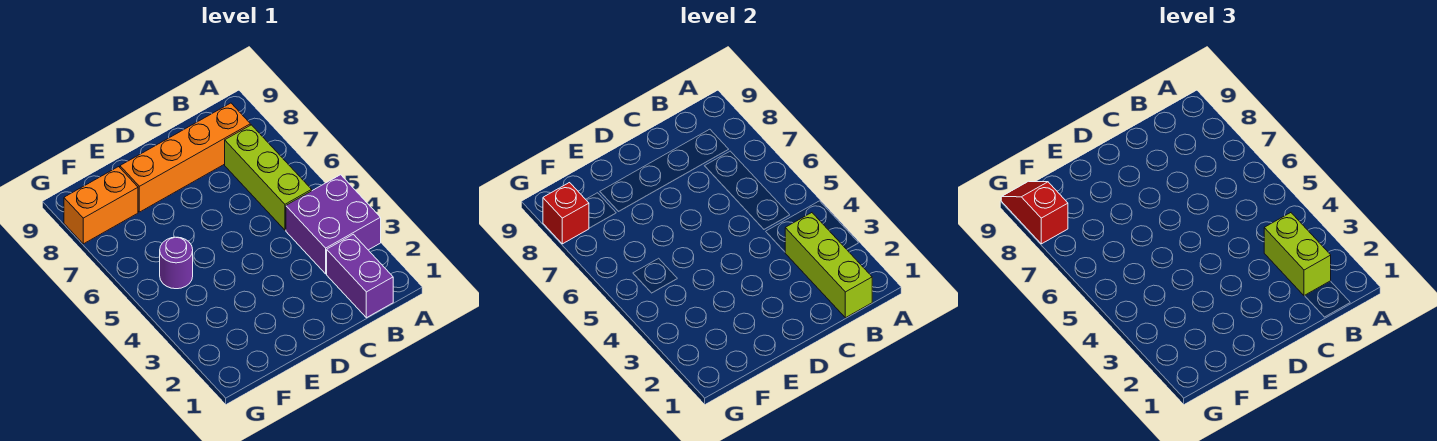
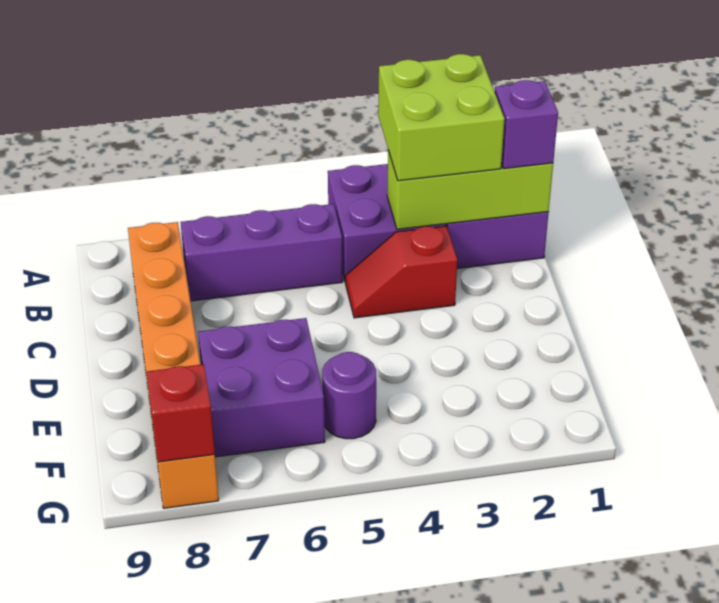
none -> purple brick B1 level 3
lime brick B2:B3 level 3 -> lime brick A2:B3 level 3
lime brick B5:B7 level 1 -> purple brick B5:B7 level 1
none -> purple brick E6:F7 level 1
red slope G8:G9 level 3 top 8 -> red slope C3:C4 level 1 top 3

